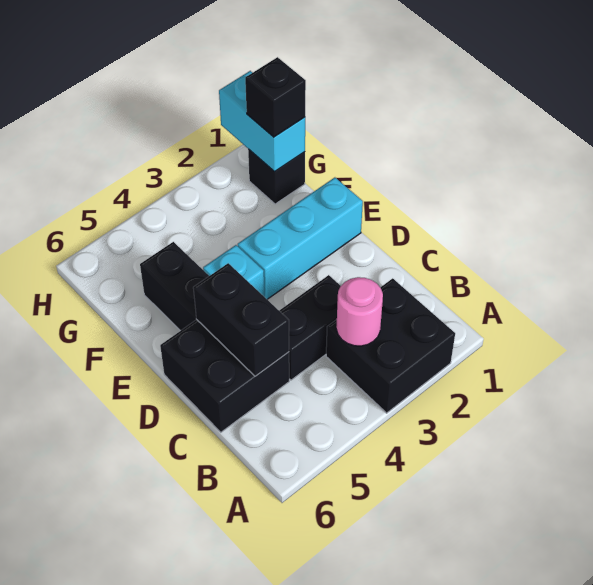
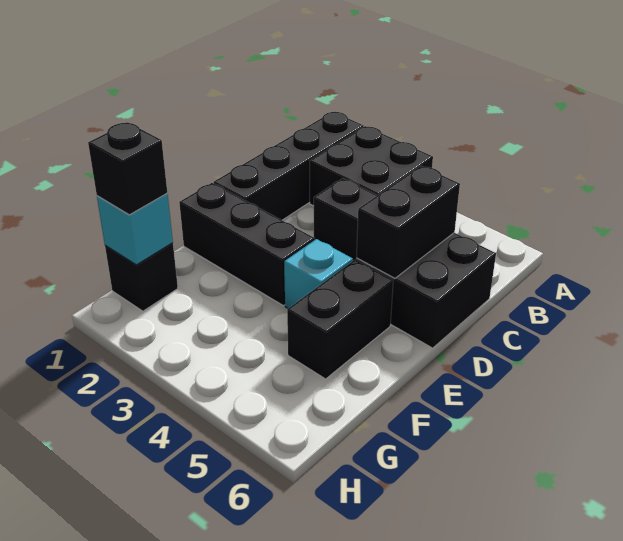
none -> black brick A1:D1 level 1
pink round brick B3 level 2 -> none
cyan brick E1:E3 level 1 -> black brick E1:E3 level 1
cyan brick G1:H1 level 2 -> cyan brick G1 level 2

